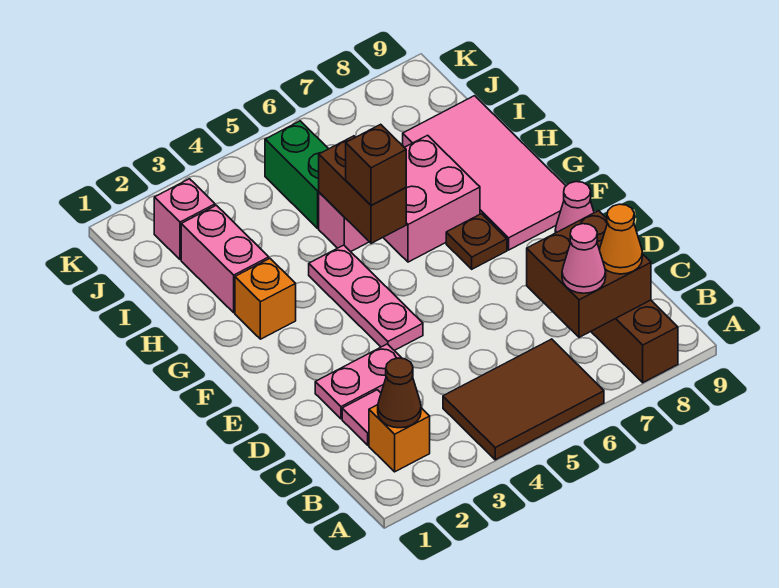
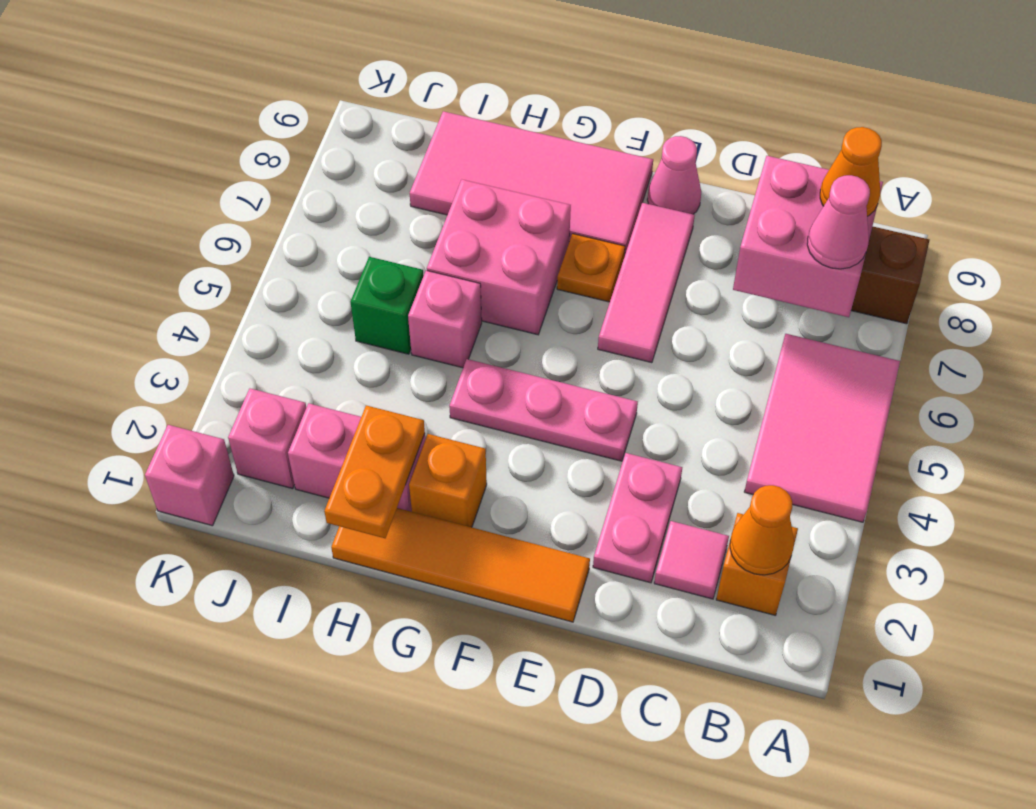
brown tile A4:B6 level 1 -> pink tile A4:B6 level 1
brown cone B2 level 2 -> orange cone B2 level 2
brown brick B7:C8 level 2 -> pink brick B7:C8 level 2
none -> orange tile E1:H1 level 1
none -> pink tile E6:E8 level 1
brown plate F7 level 1 -> orange plate F7 level 1
brown brick G5:H5 level 2 -> none
brown brick G5 level 3 -> none
none -> orange plate H1:H2 level 2
green brick I5:J5 level 1 -> green brick I5 level 1
none -> pink brick K1 level 1

